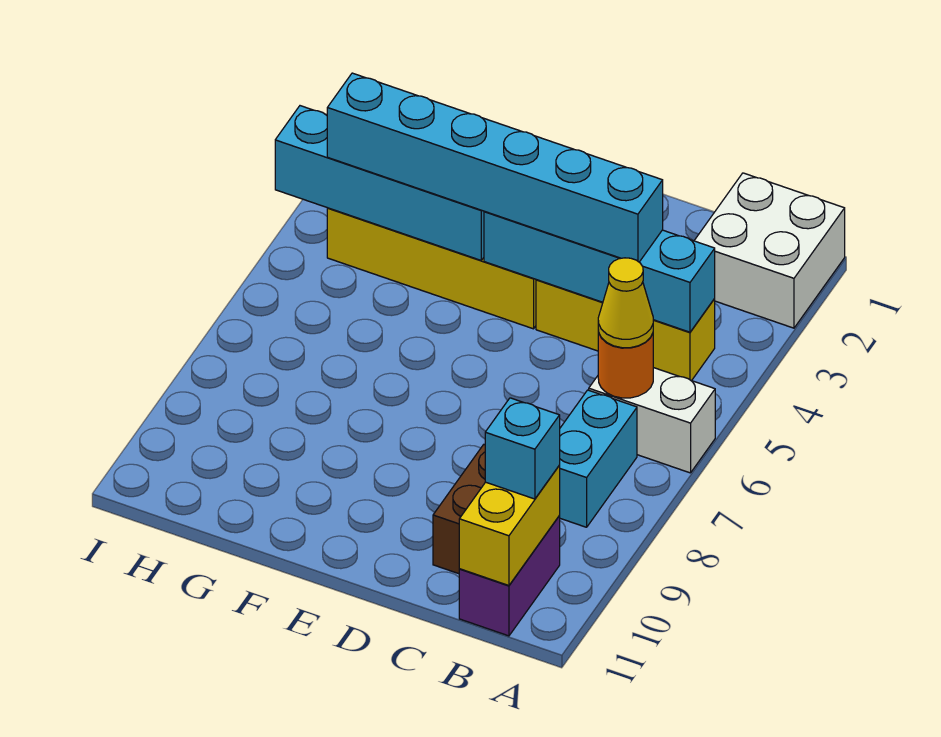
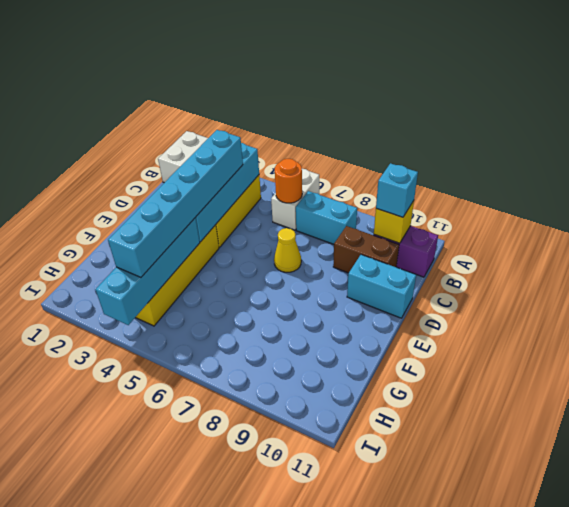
yellow cone B6 level 3 -> yellow cone D7 level 1
yellow brick B10:B11 level 2 -> yellow brick B10 level 2
none -> cyan brick D10:D11 level 1

